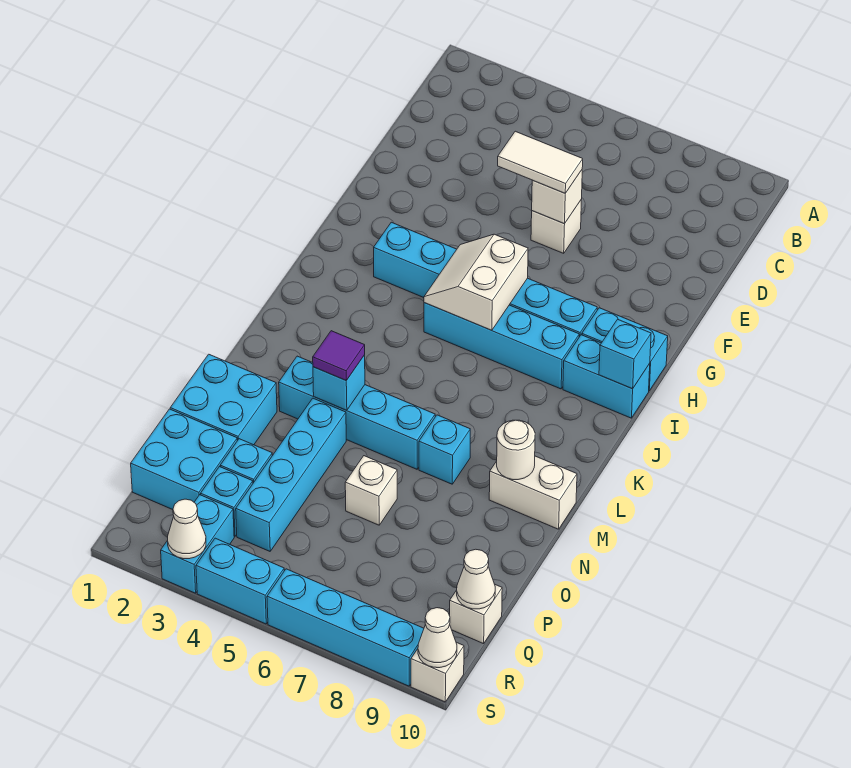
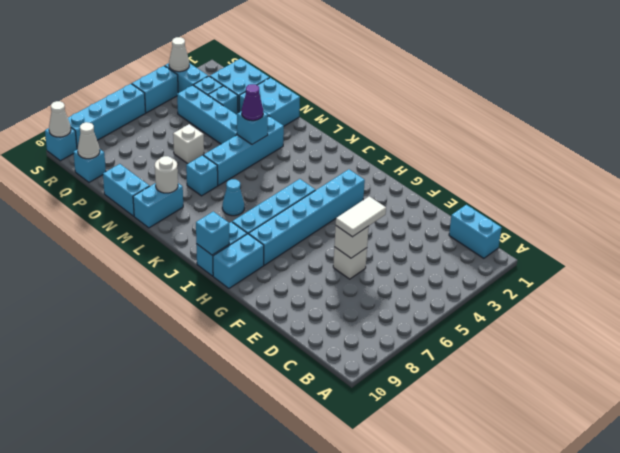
none -> cyan brick B1:C1 level 1
white slope H5:I6 level 2 top 6 -> none
none -> cyan cone K7 level 1
purple tile M4 level 3 -> purple cone M4 level 3
white brick M9:M10 level 1 -> cyan brick M9:M10 level 1
none -> cyan brick N10:O10 level 1
white brick Q10 level 1 -> cyan brick Q10 level 1
white brick S10 level 1 -> cyan brick S10 level 1

